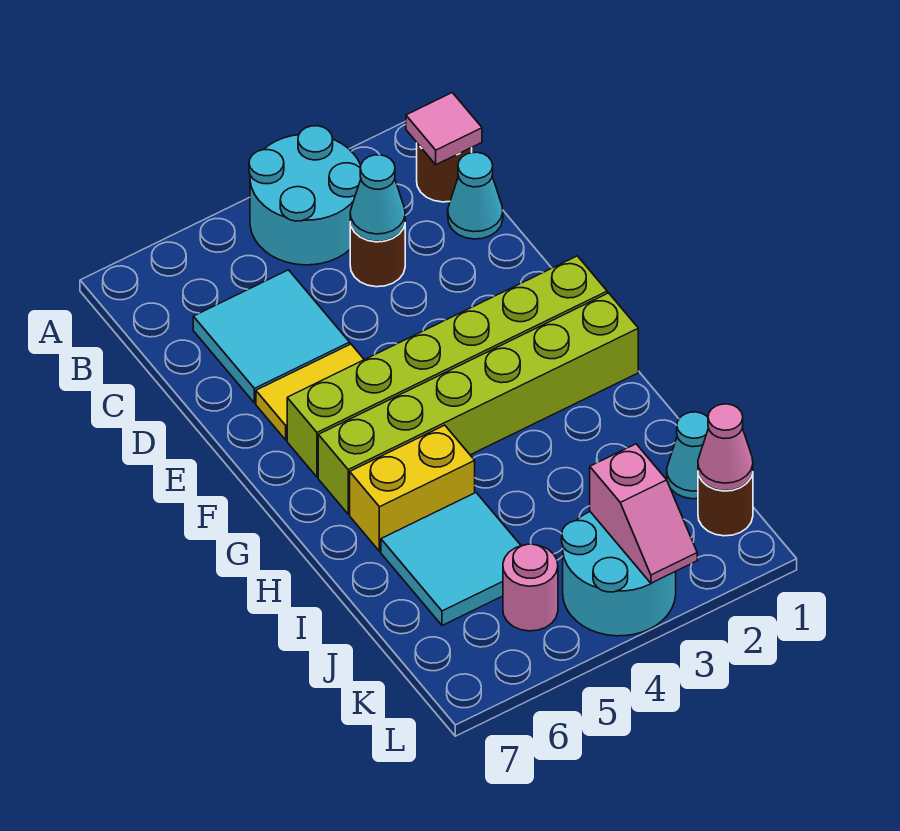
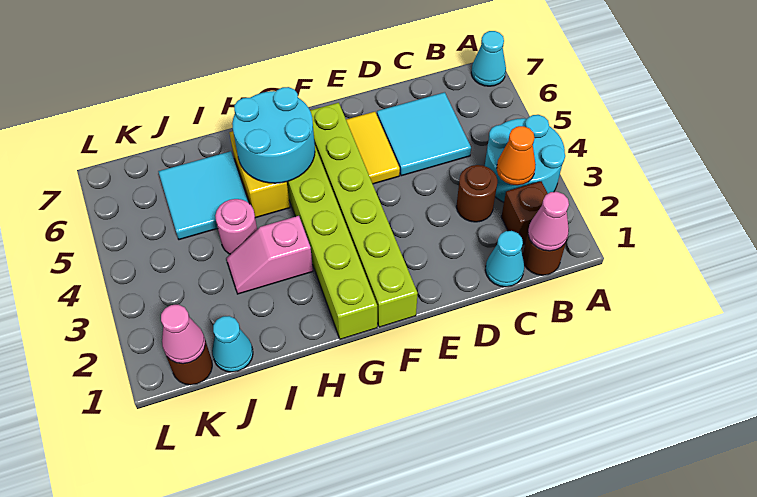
pink tile B1 level 2 -> pink cone B1 level 2
none -> brown brick B2 level 1
none -> orange cone B3 level 2
cyan cone C3 level 2 -> cyan cone A7 level 1
cyan round brick K3:L4 level 1 -> cyan round brick G5:H6 level 2
pink slope K3:L3 level 2 top K -> pink slope H3:I3 level 1 top H
pink round brick K5 level 1 -> pink round brick I4 level 1

